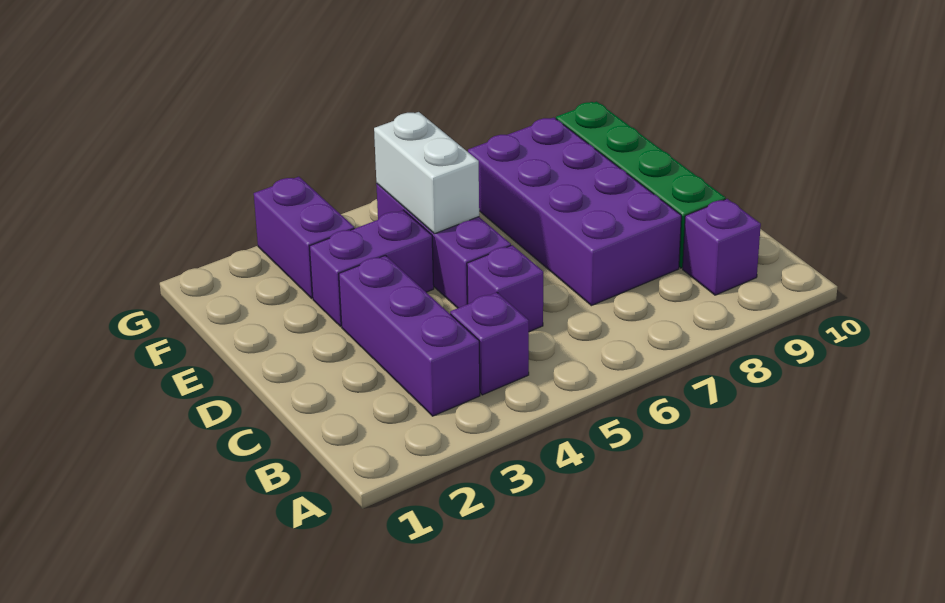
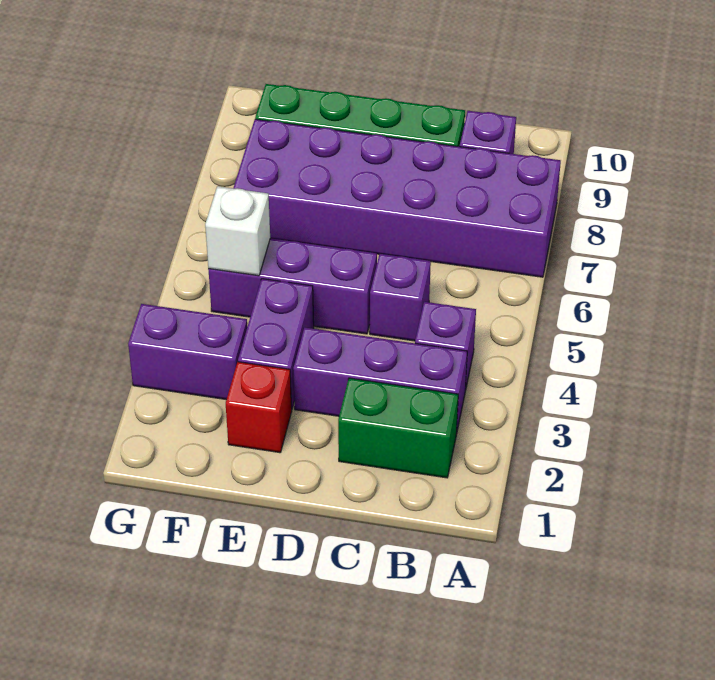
none -> green brick B2:C2 level 1
purple brick C7:F8 level 1 -> purple brick A7:F8 level 1
none -> red brick E2 level 1
white brick E5:F5 level 2 -> white brick F5 level 2

